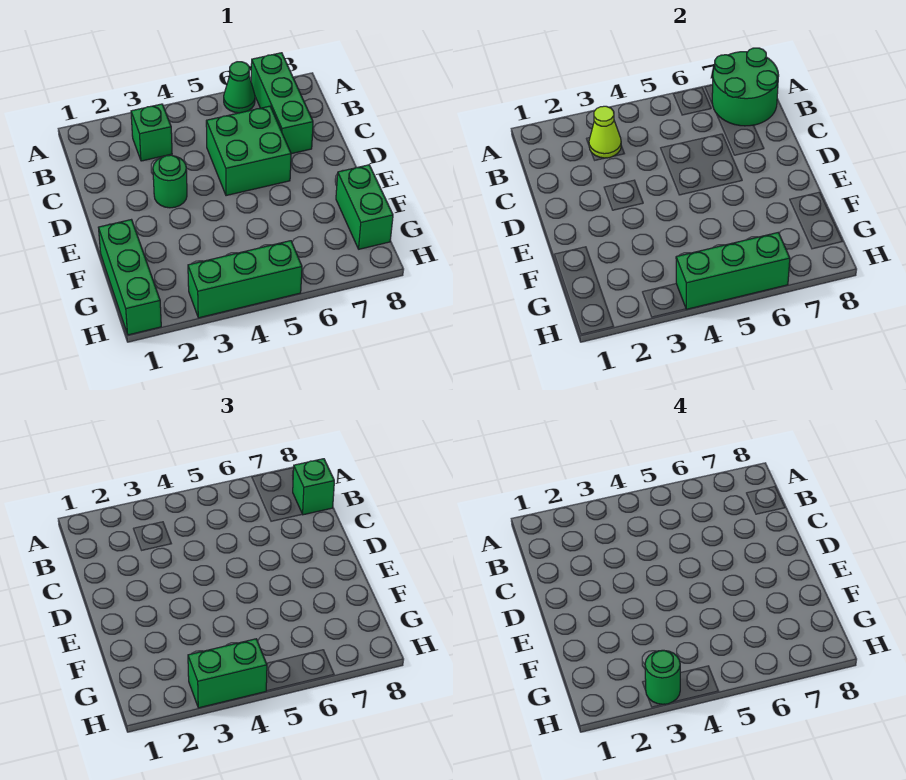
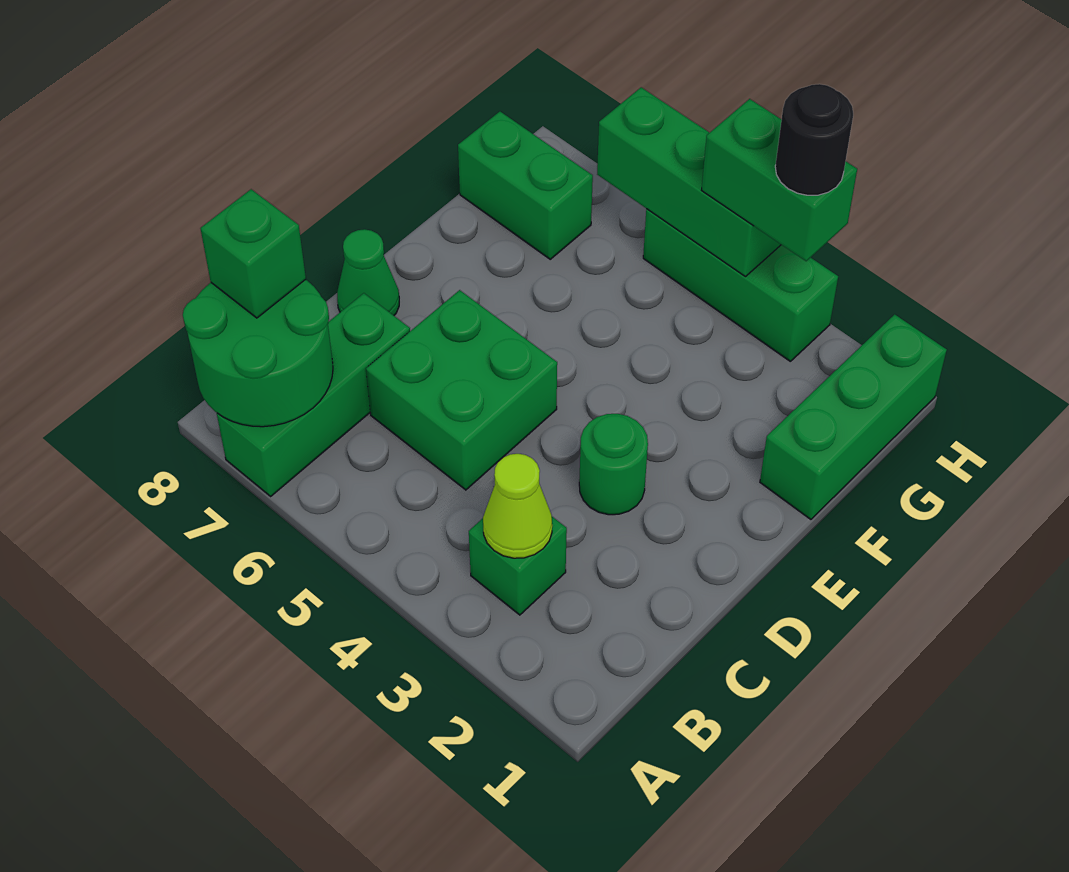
green cone A6 level 1 -> green cone D8 level 1
green brick F8:G8 level 1 -> green brick G7:G8 level 1
green round brick H3 level 4 -> black round brick H3 level 4

